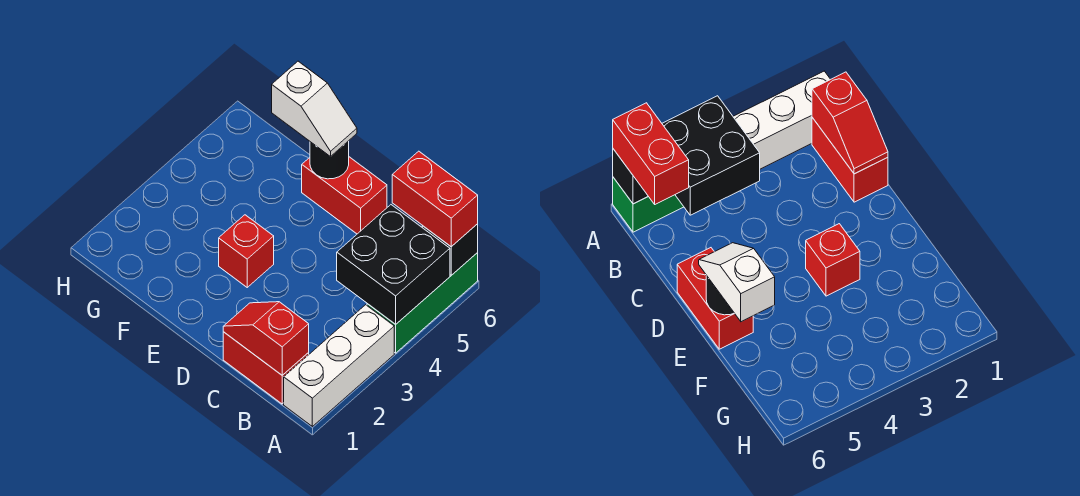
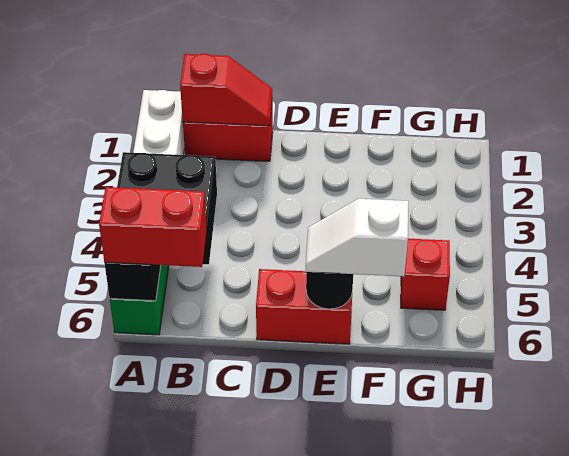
red brick E3 level 1 -> red brick G5 level 1

